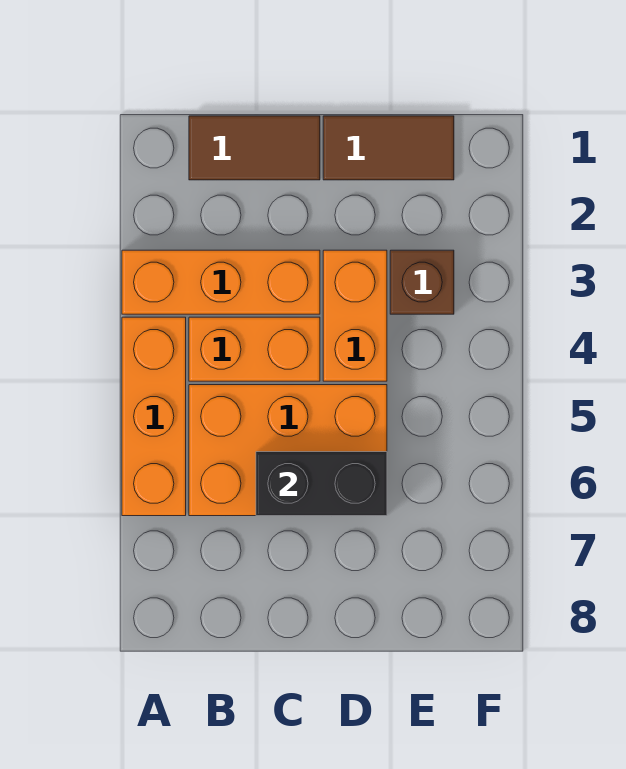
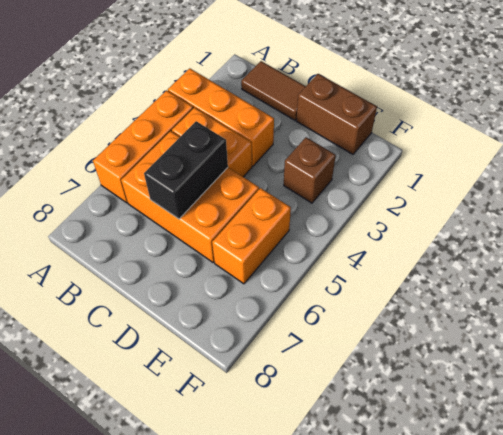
black brick C6:D6 level 2 -> black brick C5:C6 level 2
brown tile D1:E1 level 1 -> brown brick D1:E1 level 1
orange brick D3:D4 level 1 -> orange brick E5:E6 level 1

